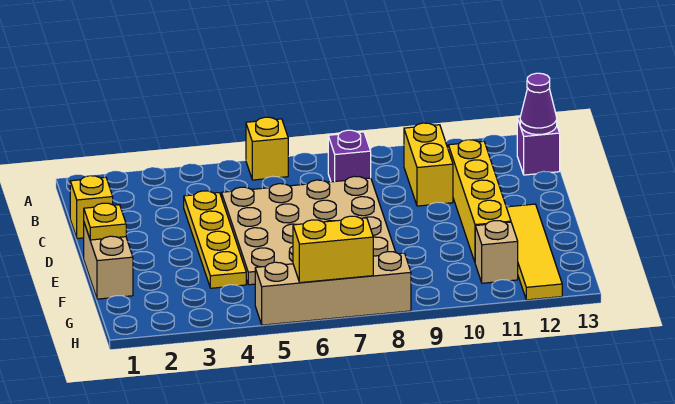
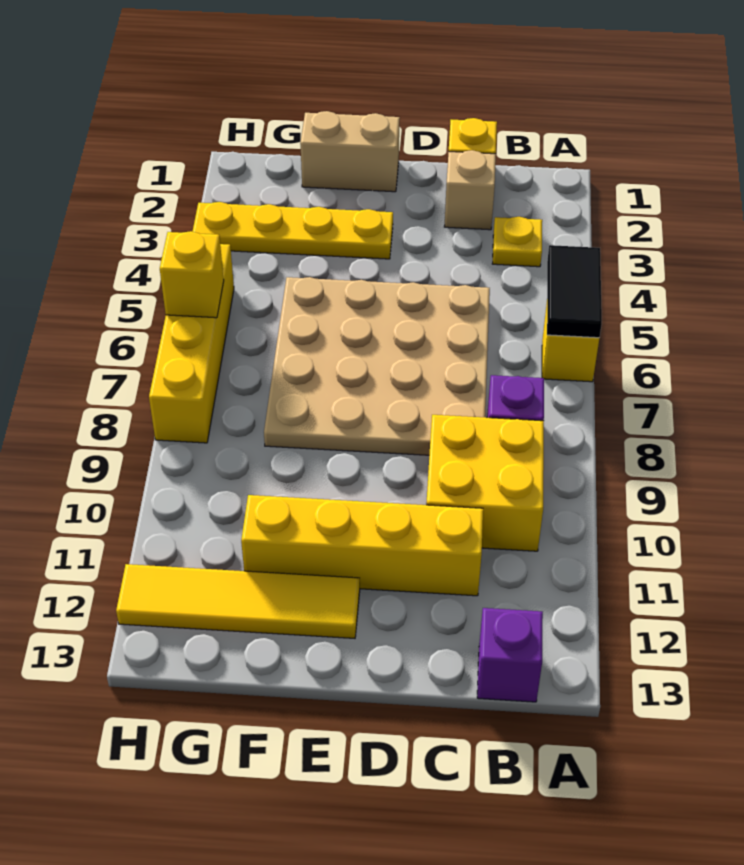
none -> black tile A5:A6 level 2
yellow brick B10:C10 level 1 -> yellow brick B9:C10 level 1
purple cone B13 level 2 -> none
yellow plate C4:F4 level 1 -> yellow plate E3:H3 level 1
yellow plate E1 level 2 -> yellow plate B3 level 1
tan brick G11 level 1 -> tan brick C2 level 1
tan brick H5:H8 level 1 -> yellow brick H5:H8 level 1
yellow brick H6:H7 level 2 -> yellow brick H6 level 2

